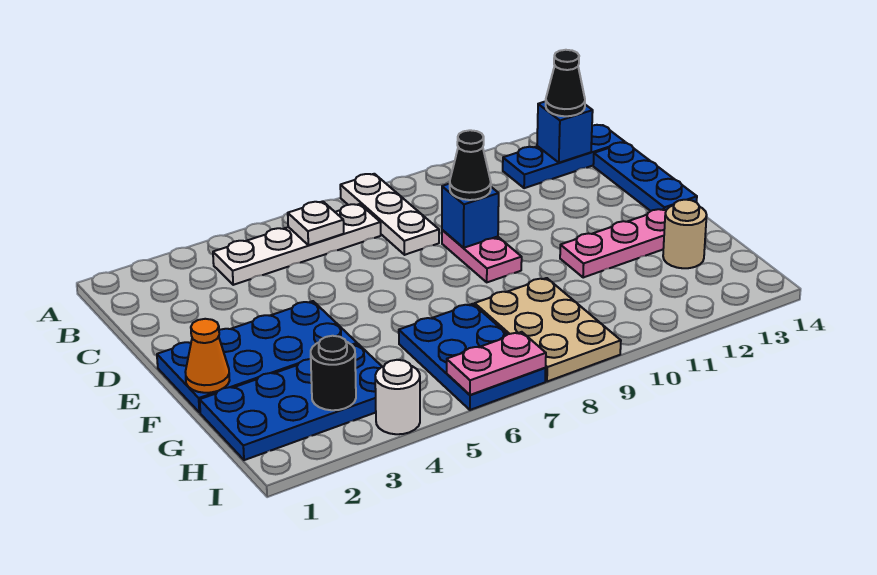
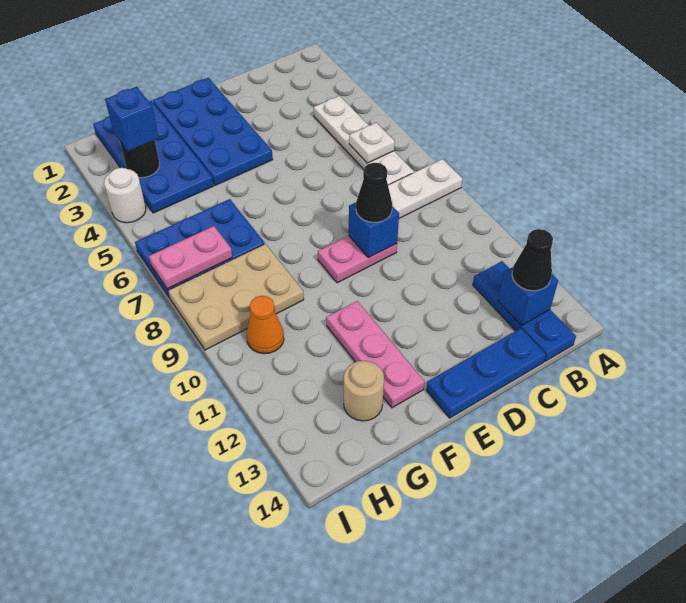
orange cone F1 level 2 -> orange cone H10 level 1
none -> blue brick H3 level 3
pink plate I6:I7 level 2 -> pink plate H7:I7 level 2

